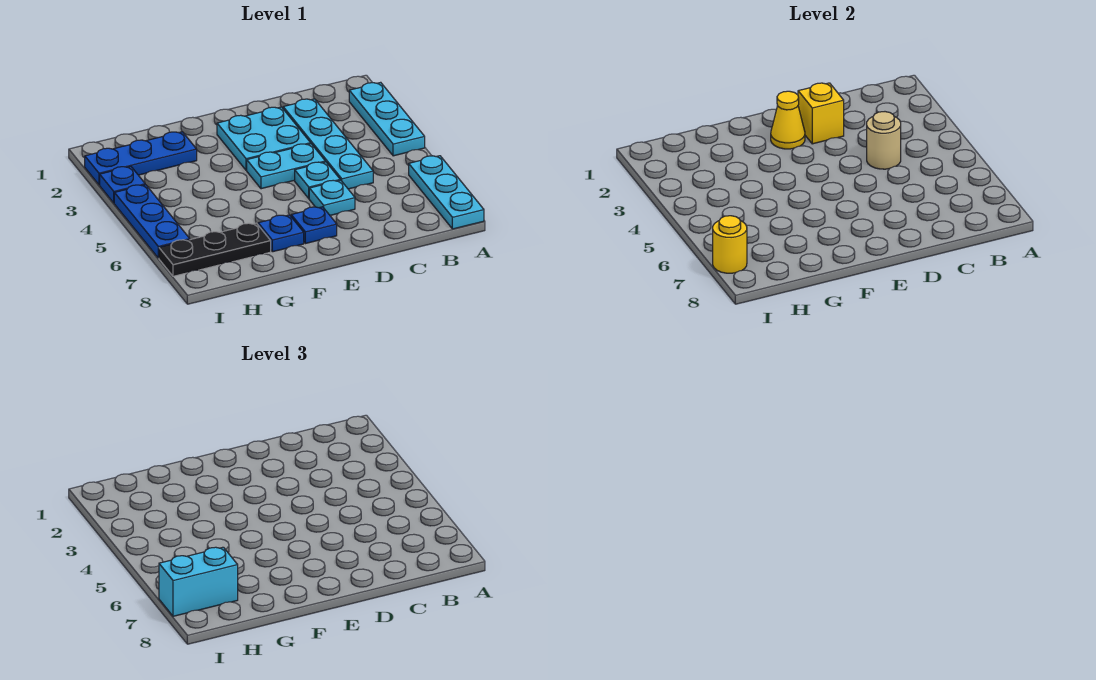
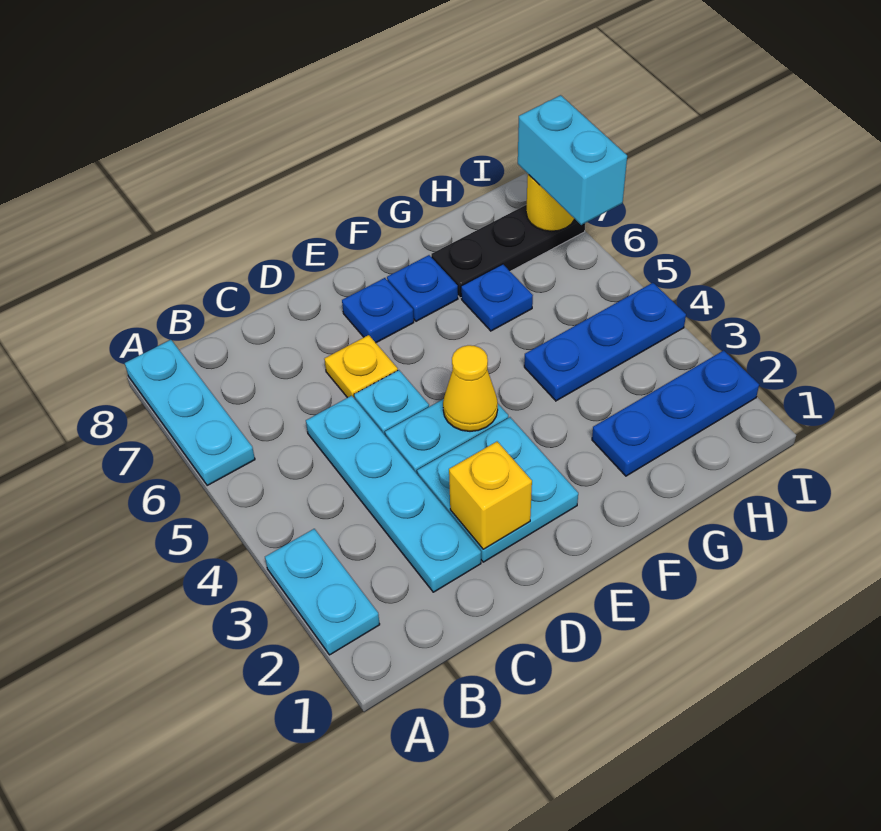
cyan plate A2:A4 level 1 -> cyan plate A2:A3 level 1
tan round brick C4 level 2 -> none
cyan plate D6 level 1 -> yellow plate D6 level 1
yellow cone E2 level 2 -> yellow cone E4 level 2
cyan brick H7:I7 level 3 -> cyan brick I6:I7 level 3
blue plate I3 level 1 -> blue plate G6 level 1
blue plate I4:I6 level 1 -> blue plate G4:I4 level 1

